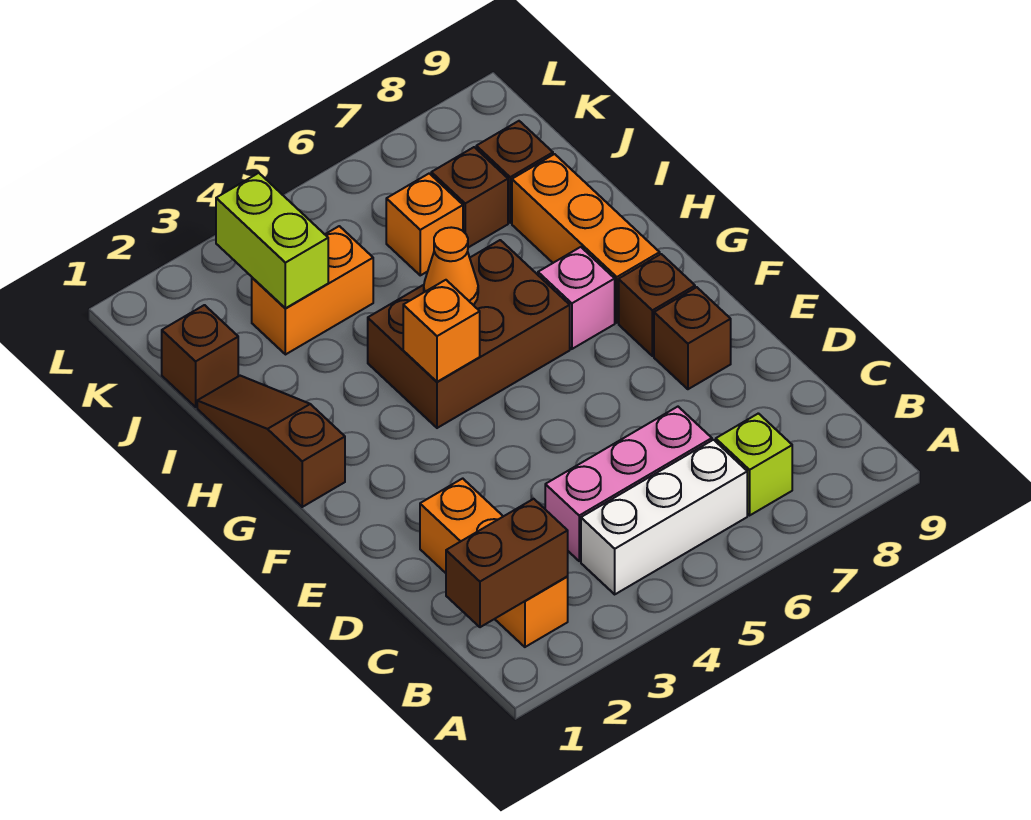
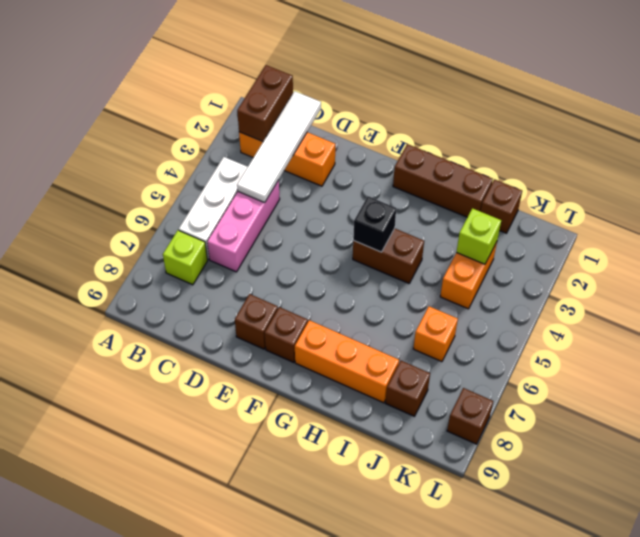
none -> white tile C1:C4 level 2
brown slope G1:I1 level 1 top G -> brown brick G1:I1 level 1
brown brick G4:H6 level 1 -> brown brick G4:H4 level 1
orange brick G4 level 2 -> black brick G4 level 2
pink brick G7 level 1 -> none
orange cone H5 level 2 -> none
lime brick J3:K3 level 2 -> lime brick J3 level 2
brown brick J7 level 1 -> brown brick L8 level 1

